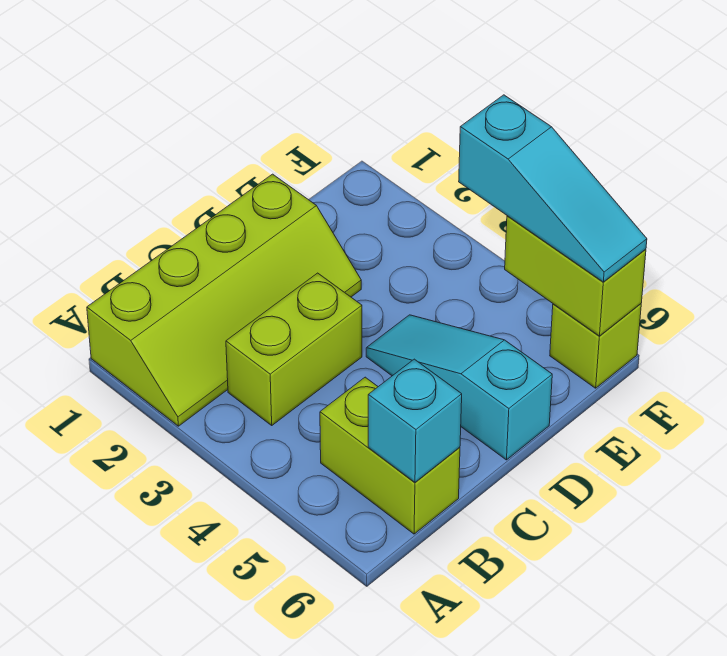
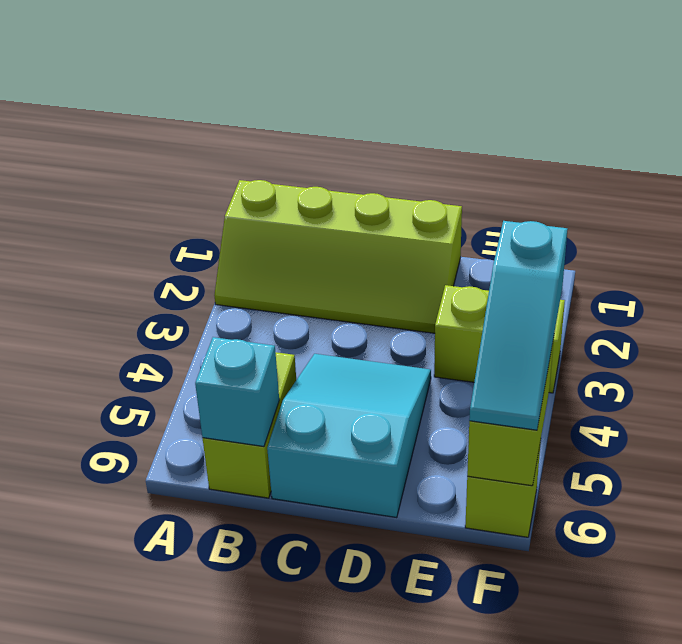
lime brick B3:C3 level 1 -> lime brick E3:F3 level 1
cyan slope D4:D6 level 1 top 6 -> cyan slope C4:D6 level 1 top 6

